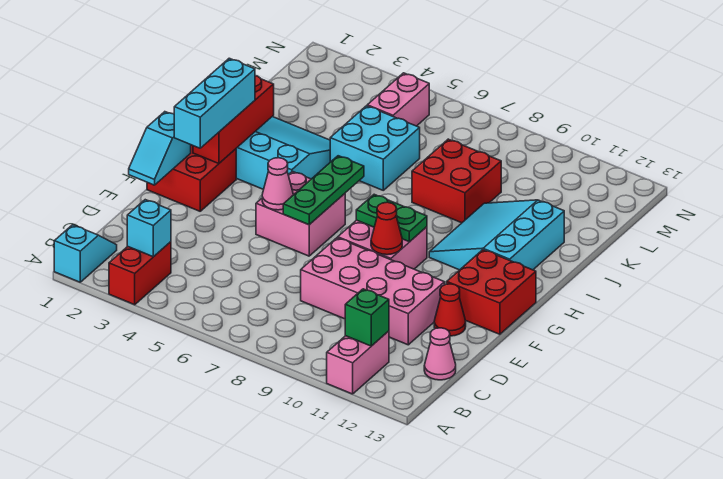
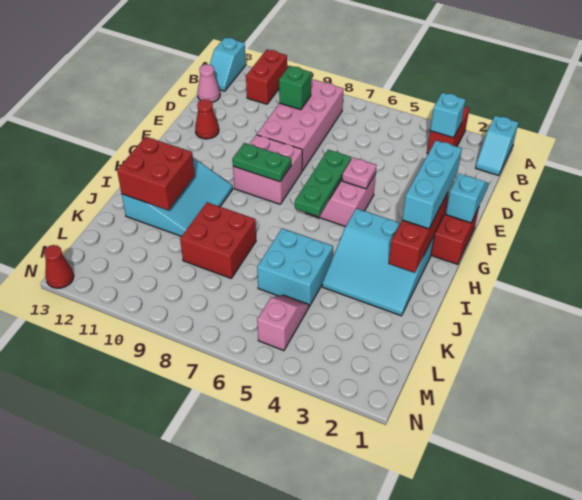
pink brick A11:B11 level 1 -> red brick A11:B11 level 1
none -> cyan slope A13:B13 level 1 top A
green brick B11 level 2 -> green brick C9 level 2
pink brick D8:E11 level 1 -> pink brick B8:E9 level 1
pink cone F5 level 2 -> pink plate F5 level 2
red cone F9 level 2 -> red cone N13 level 1
red brick F12:G13 level 1 -> red brick I11:J12 level 2
pink brick L5:M5 level 1 -> pink slope L5:M5 level 1 top M

